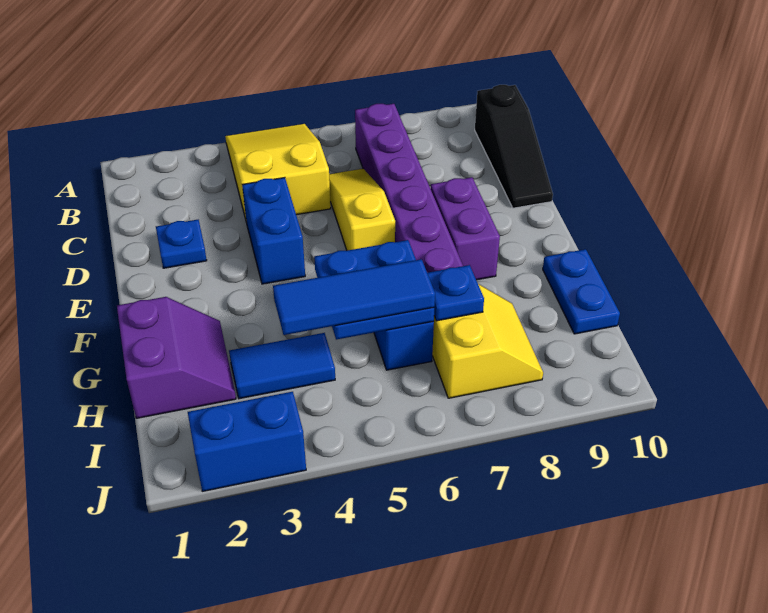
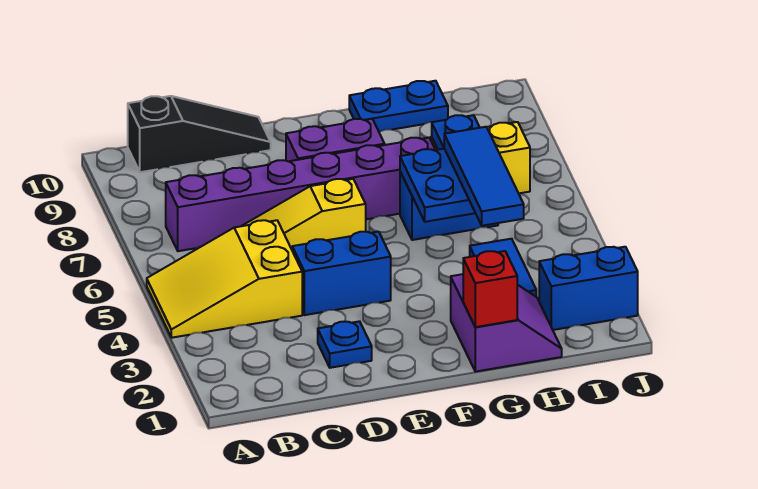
purple slope G1:H2 level 1 top 1 -> purple slope G1:H2 level 1 top G
none -> red brick G1 level 2
blue brick J2:J3 level 1 -> blue brick I2:J2 level 1

